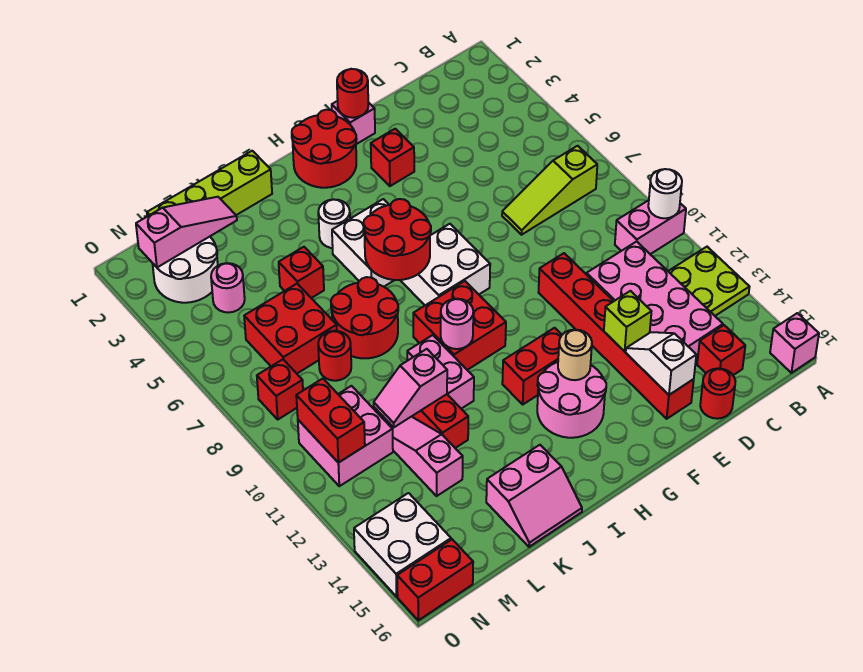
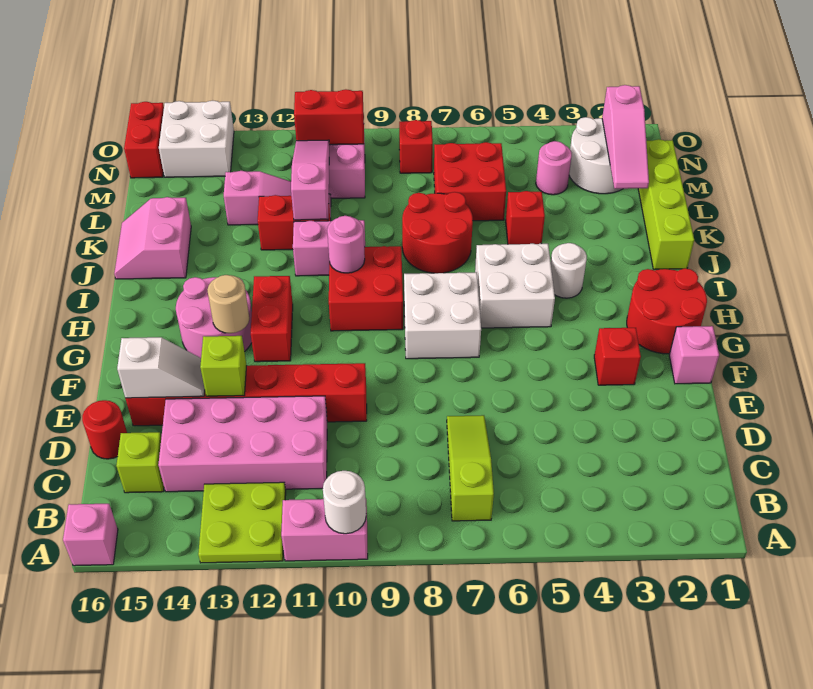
pink brick A10:B10 level 1 -> pink brick A10:A11 level 1
red brick C15 level 1 -> lime brick C15 level 1
red round brick F1 level 2 -> none
red round brick H6:I7 level 2 -> none
pink slope K11:L11 level 2 top K -> pink slope K11:M11 level 2 top K
red round brick L8 level 1 -> none

